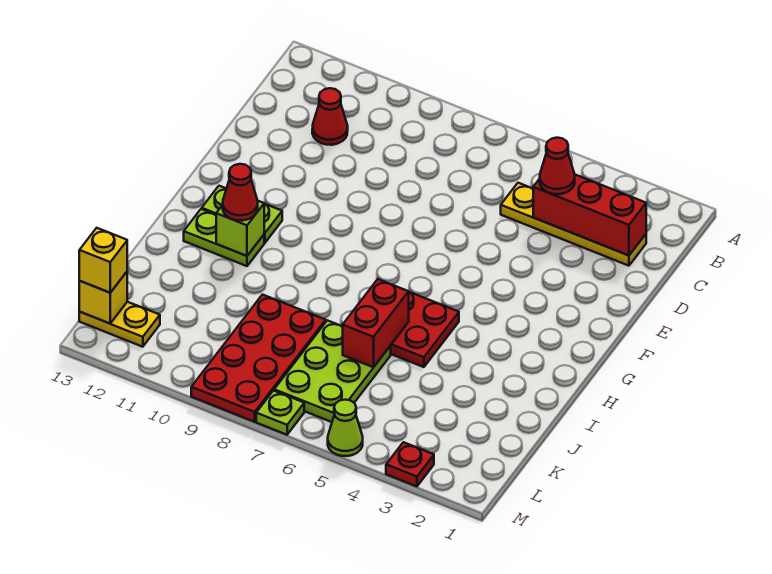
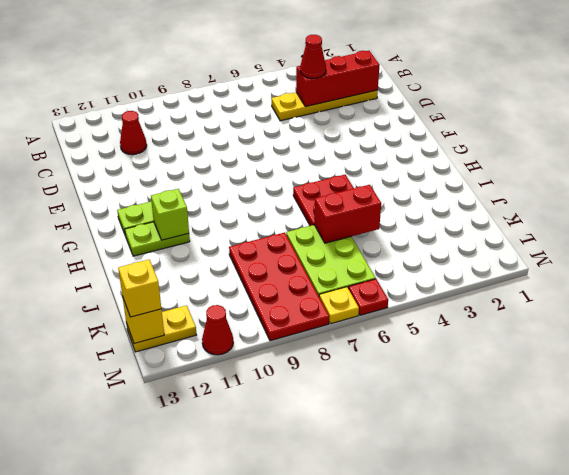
red cone H11 level 3 -> red cone M11 level 1
red brick I6:J6 level 2 -> red brick J5:J6 level 2
red plate M3 level 1 -> red plate M6 level 1
lime cone M5 level 1 -> none
lime plate M7 level 1 -> yellow plate M7 level 1

